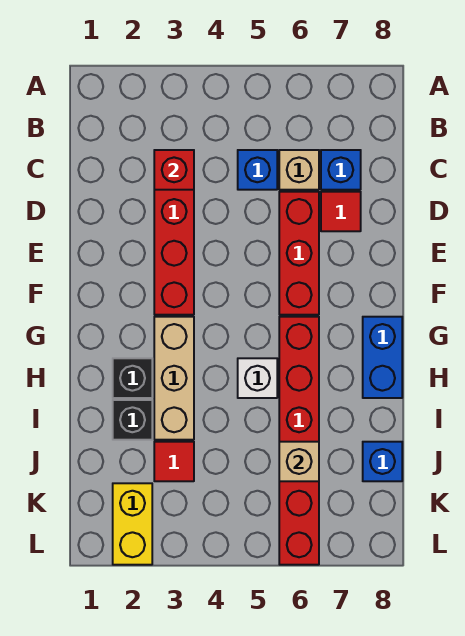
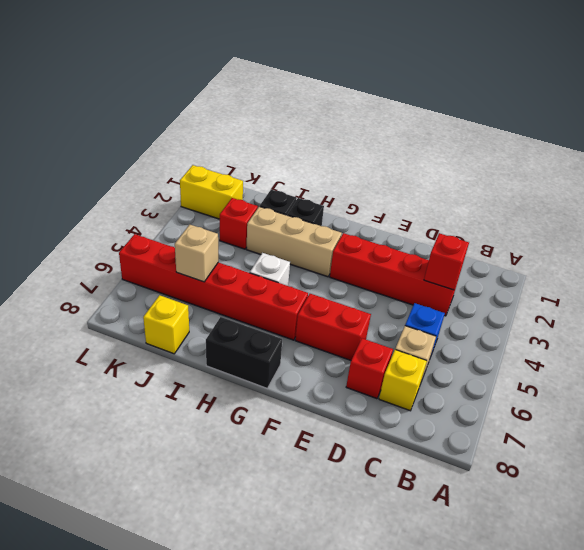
blue brick C7 level 1 -> yellow brick C7 level 1
red brick D6:F6 level 1 -> red brick E6:F6 level 1
red tile D7 level 1 -> red brick D7 level 1
blue brick G8:H8 level 1 -> black brick G8:H8 level 1
red tile J3 level 1 -> red brick J3 level 1
blue brick J8 level 1 -> yellow brick J8 level 1

